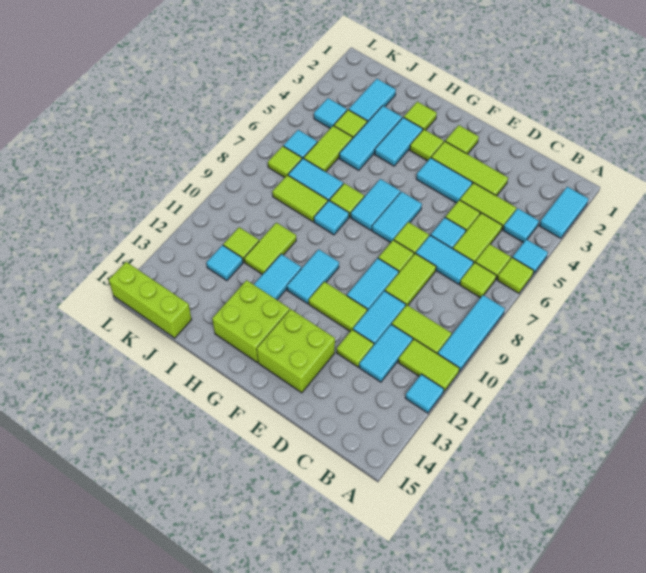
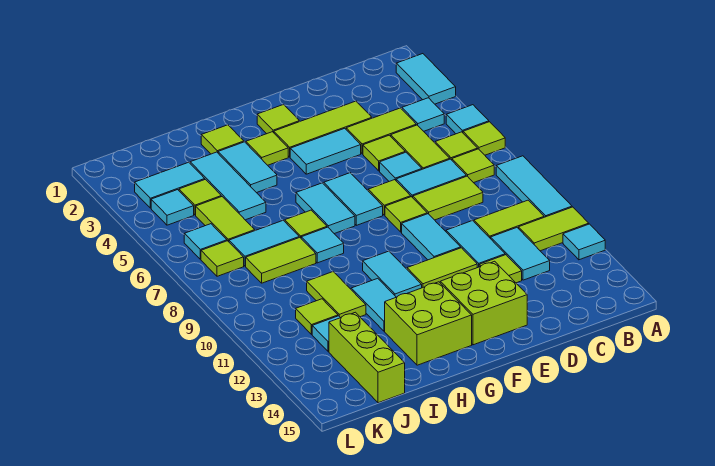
lime tile D8:D9 level 1 -> lime tile C8:D8 level 1
cyan tile J2:J3 level 1 -> cyan tile J3:K3 level 1
lime brick J15:L15 level 1 -> lime brick J13:J15 level 1

